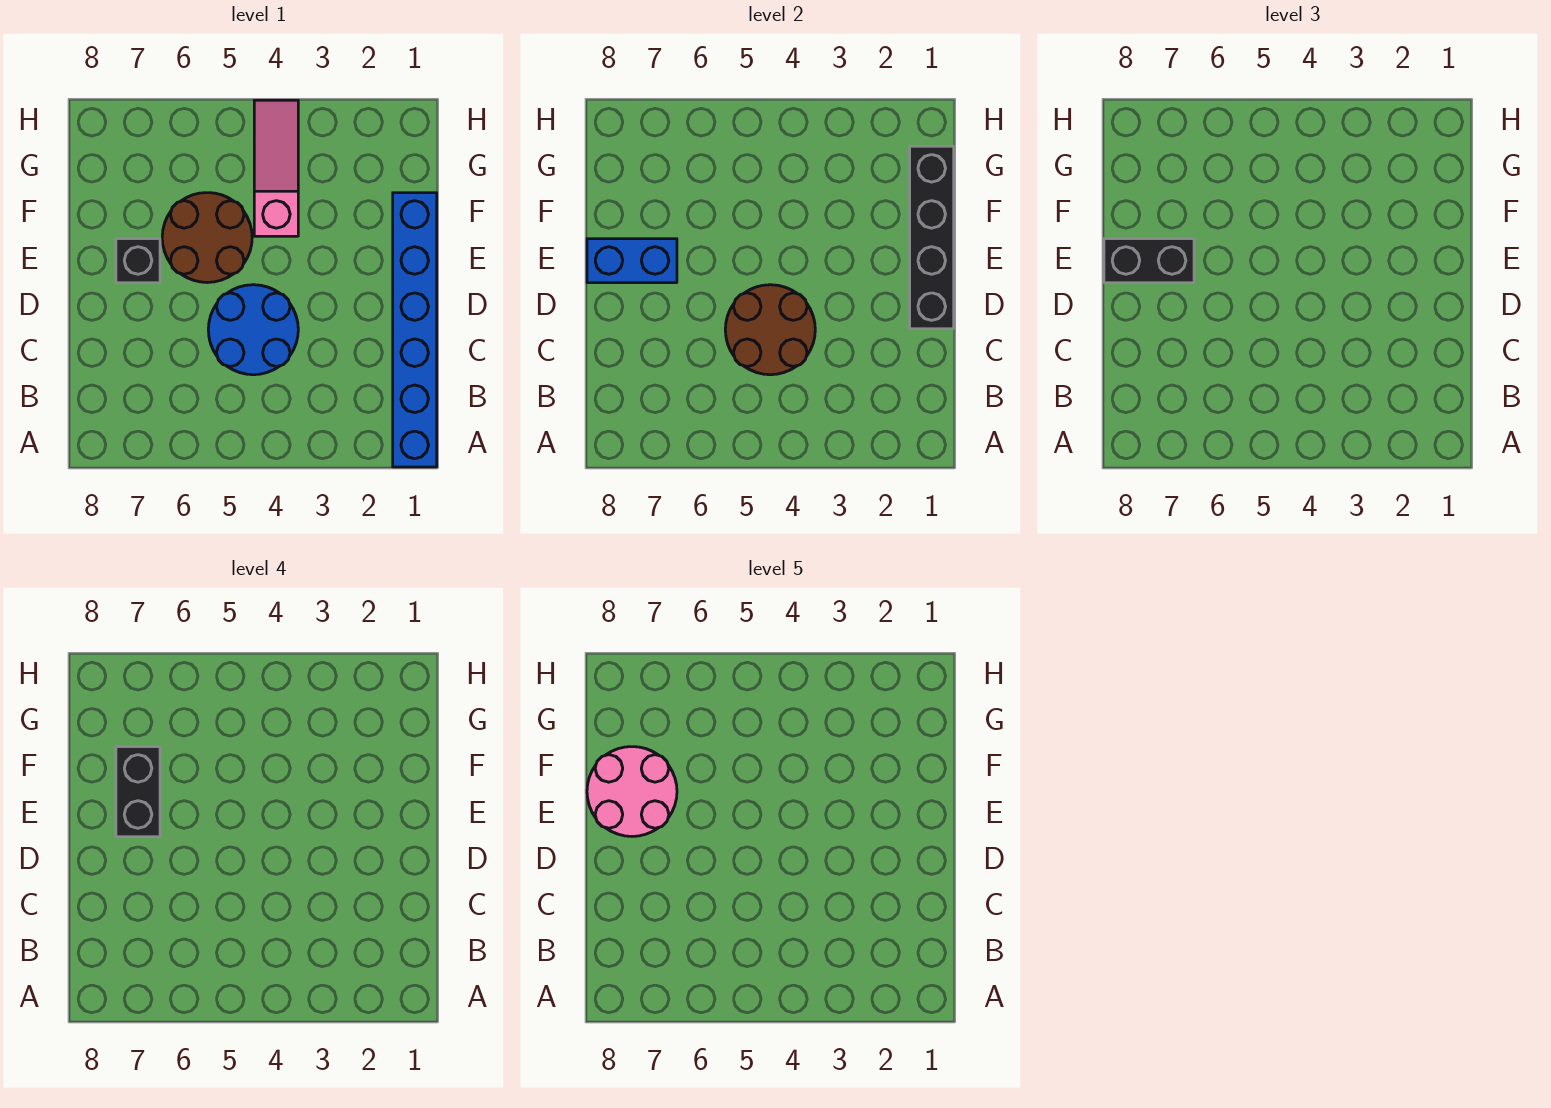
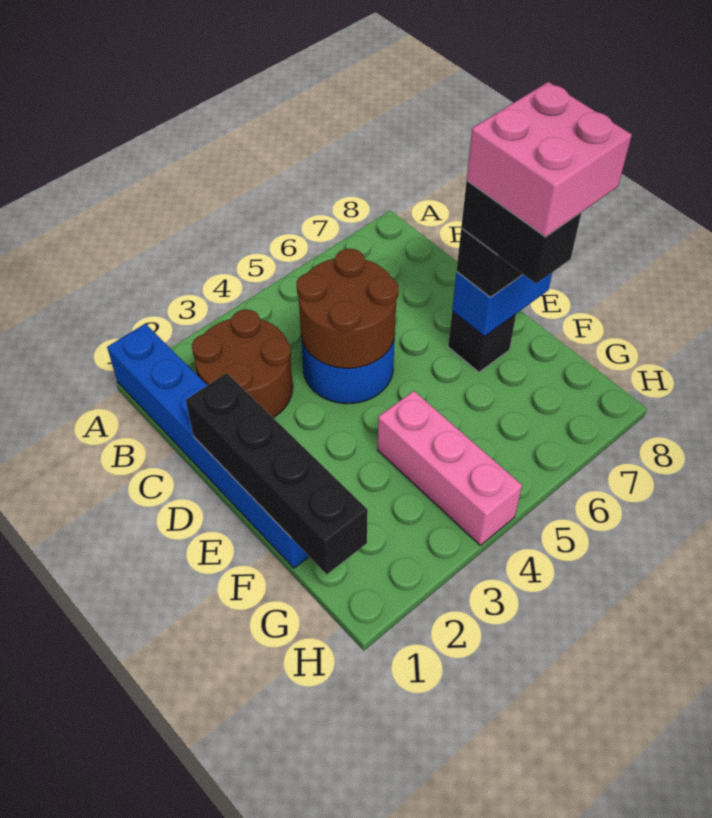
brown round brick E5:F6 level 1 -> brown round brick B2:C3 level 1
pink round brick E7:F8 level 5 -> pink brick E7:F8 level 5
pink slope F4:H4 level 1 top F -> pink brick F4:H4 level 1

